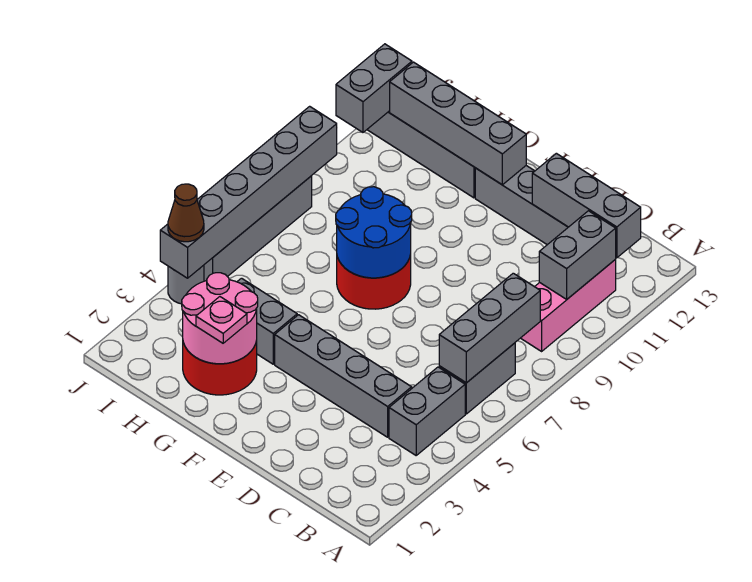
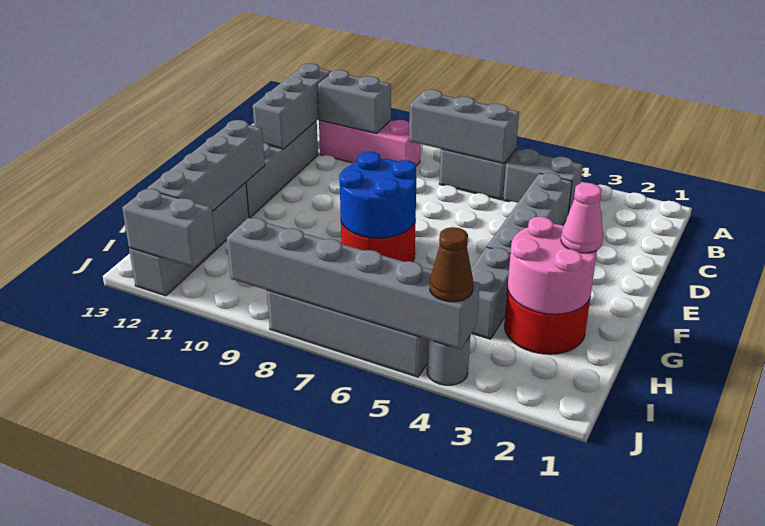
pink plate G2 level 3 -> pink cone G2 level 3

